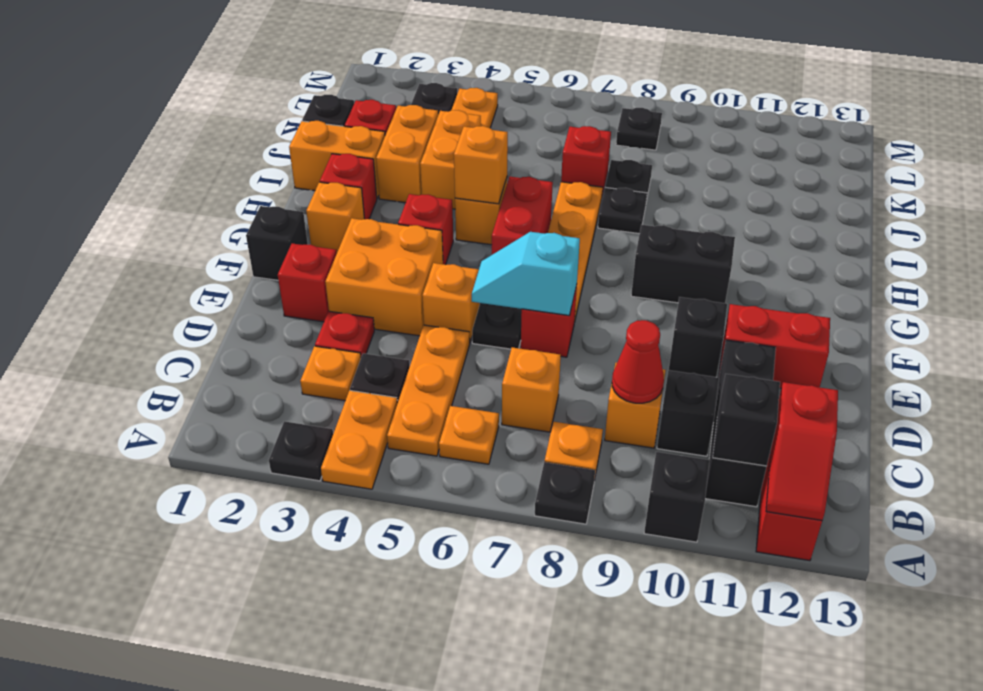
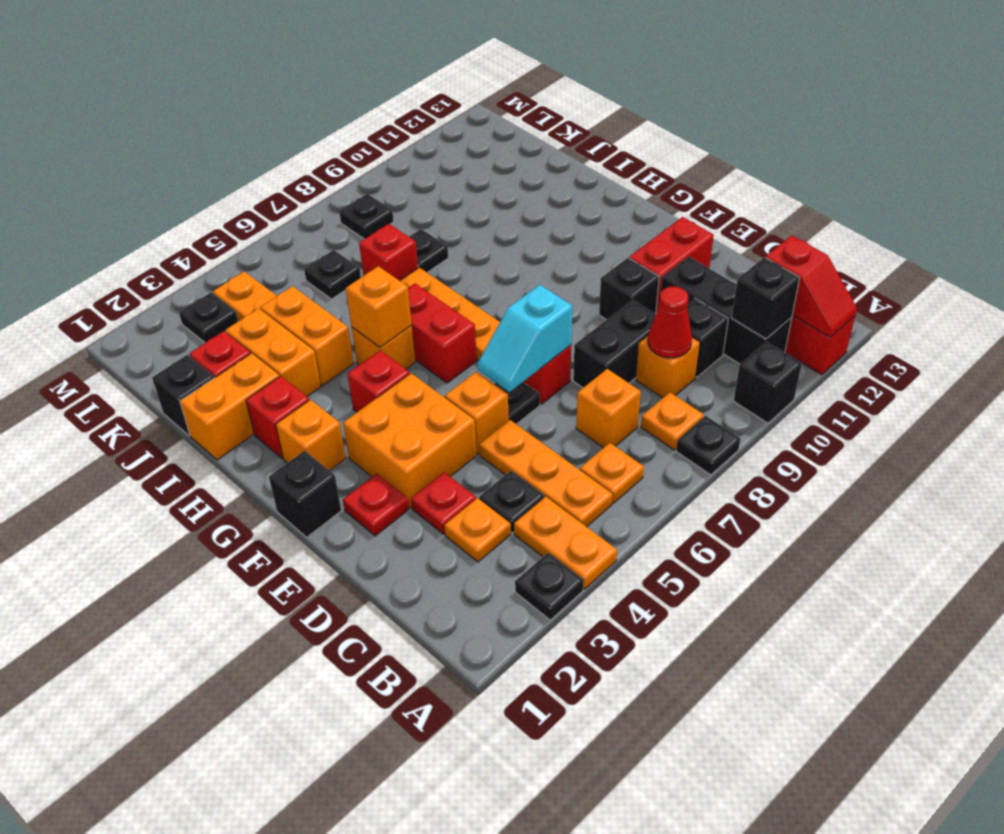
red brick E2 level 1 -> red plate E2 level 1
black brick G9:G10 level 1 -> black brick D8:D9 level 1
black plate I8 level 1 -> black plate K6 level 1

